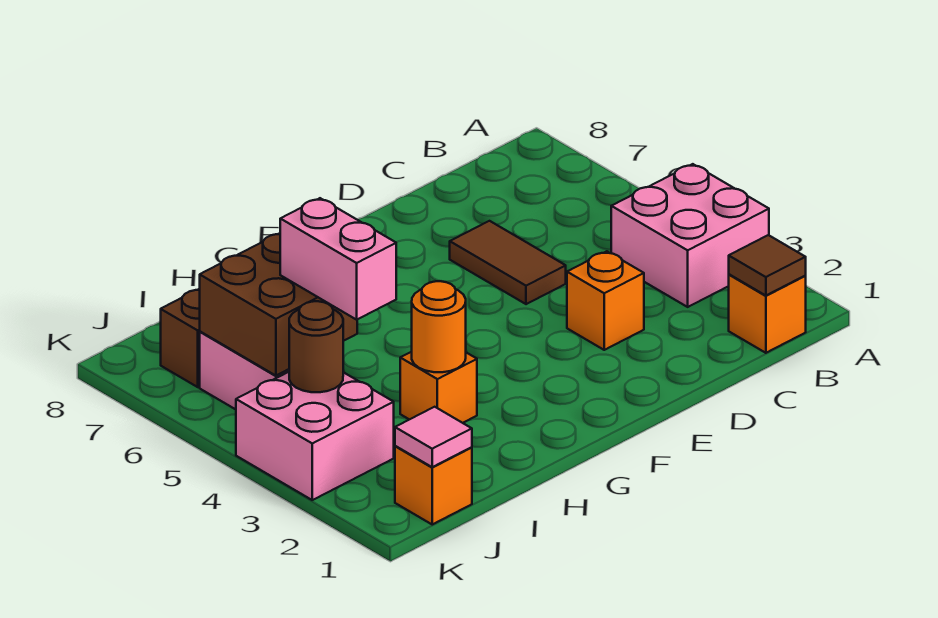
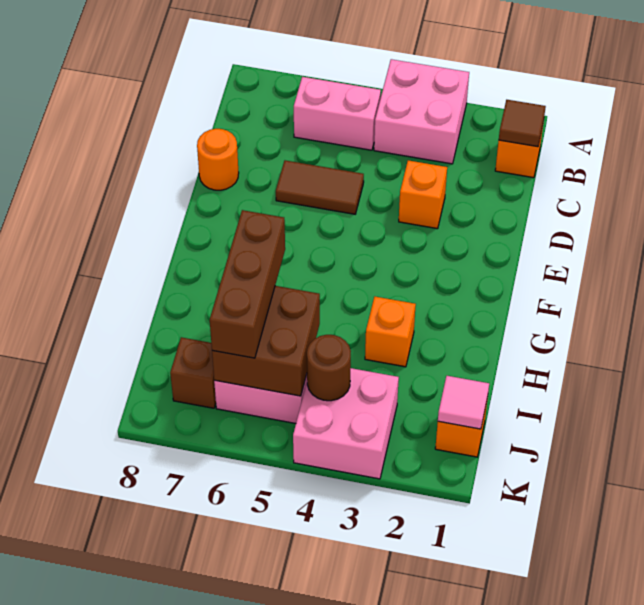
orange round brick H3 level 2 -> orange round brick D8 level 1
none -> brown brick H6:J6 level 3
pink brick I4:I5 level 3 -> pink brick B5:B6 level 1

